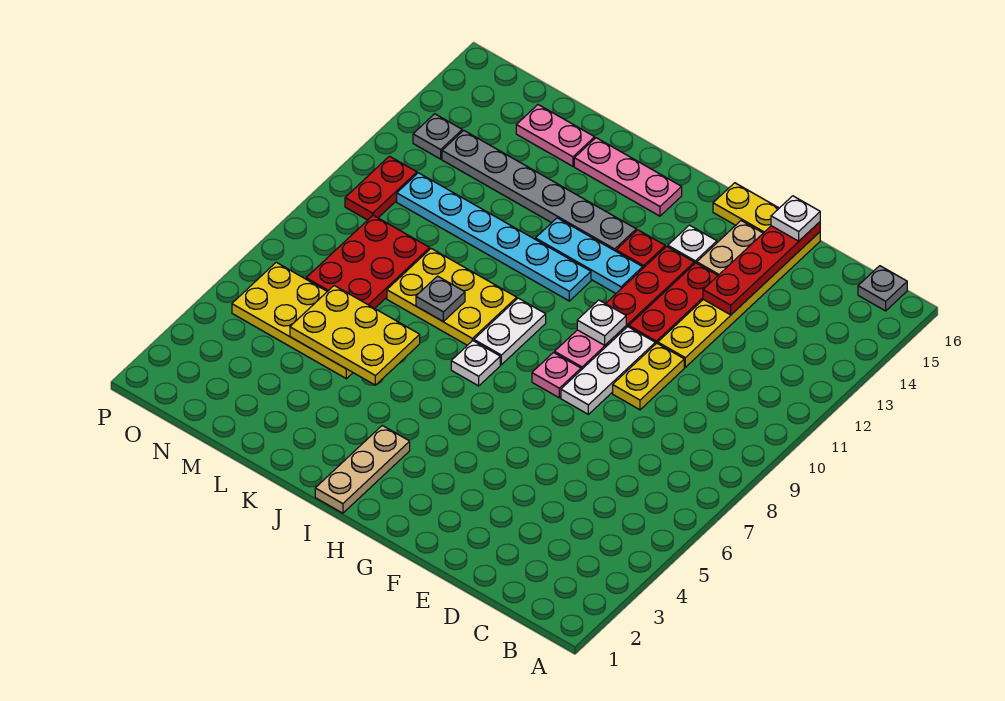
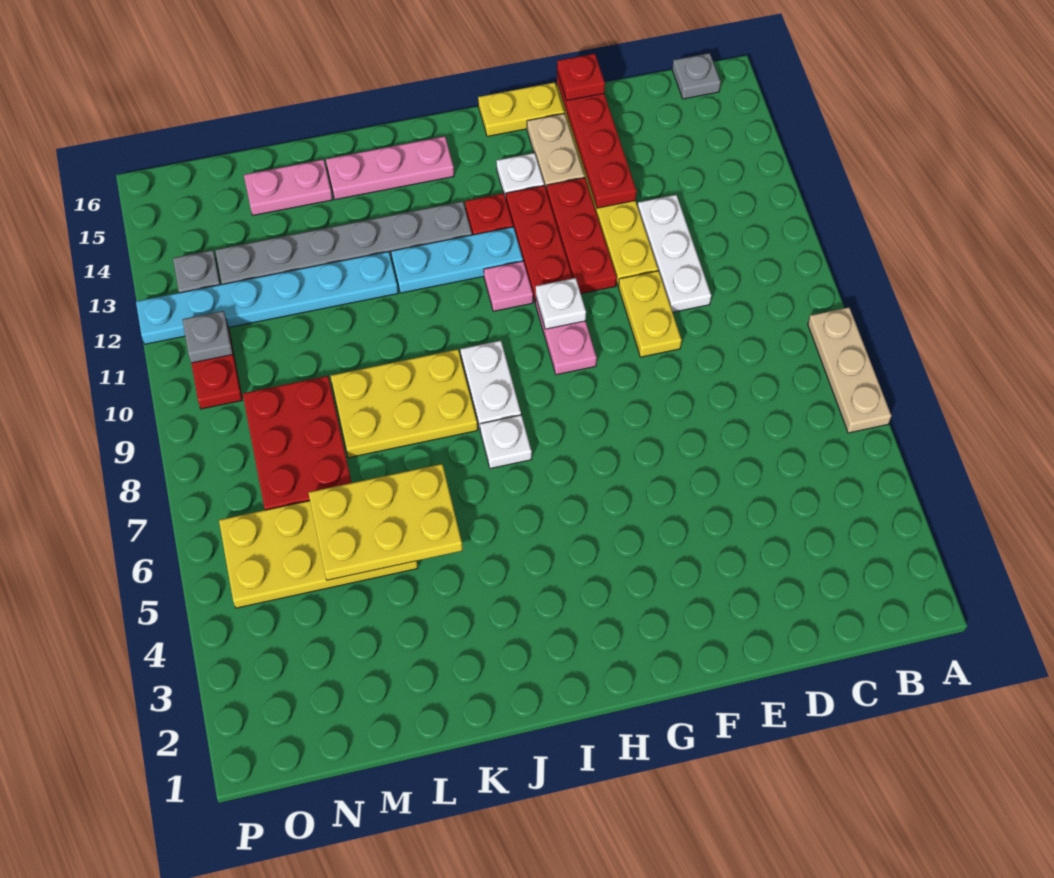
white plate E16 level 3 -> red plate E16 level 3
white plate F8:F10 level 1 -> white plate D10:D12 level 1
pink plate G8 level 1 -> pink plate H11 level 1
tan plate I1:I3 level 1 -> tan plate A6:A8 level 1
cyan plate I11:N11 level 1 -> cyan plate K12:P12 level 1
grey plate K8 level 2 -> grey plate O11 level 2

